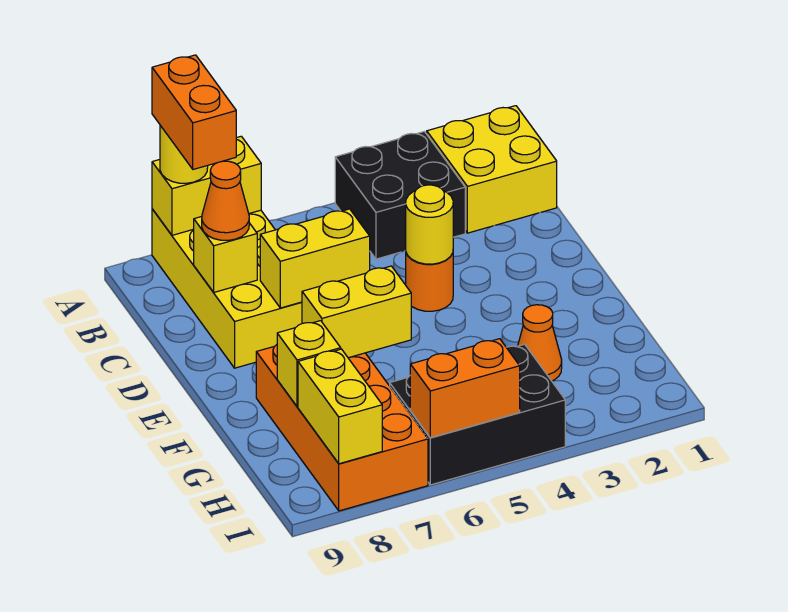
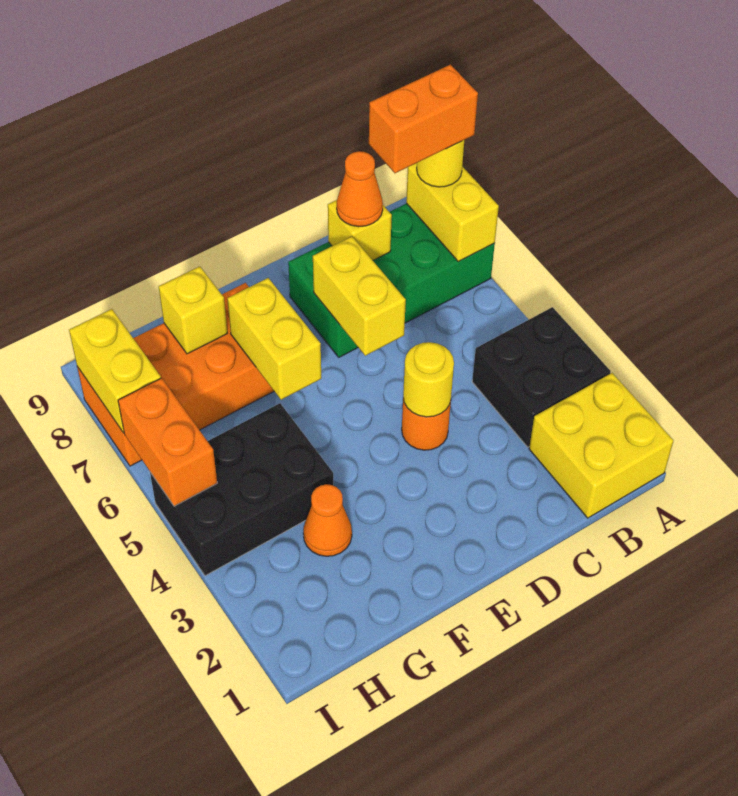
yellow brick A7:D8 level 1 -> green brick A7:D8 level 1
black brick H4:I6 level 1 -> black brick G4:I5 level 1
yellow brick H8:I8 level 2 -> yellow brick I7:I8 level 2

